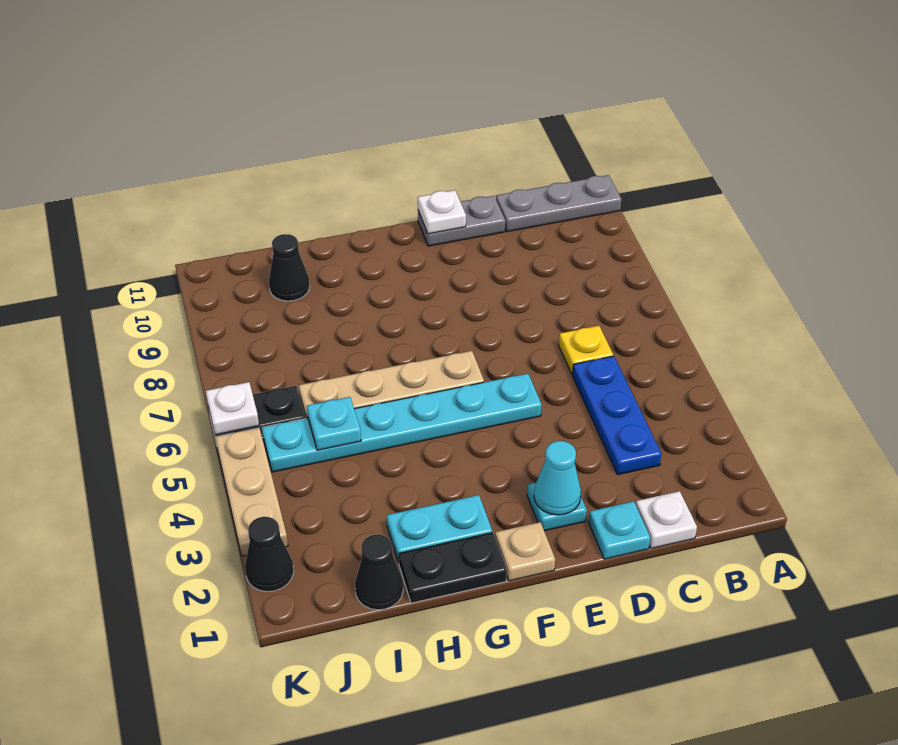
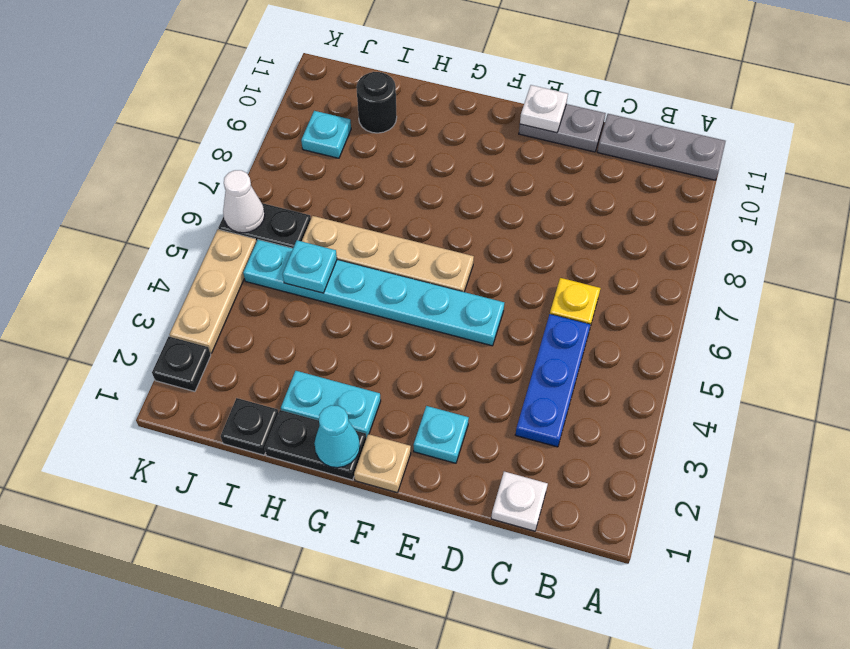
cyan plate D1 level 1 -> cyan plate J9 level 1
cyan cone E2 level 2 -> cyan cone G1 level 2
black cone I1 level 1 -> black plate I1 level 1
black cone I10 level 1 -> black round brick I10 level 1
black cone K2 level 1 -> black plate K2 level 1
white plate K6 level 2 -> white cone K6 level 2

